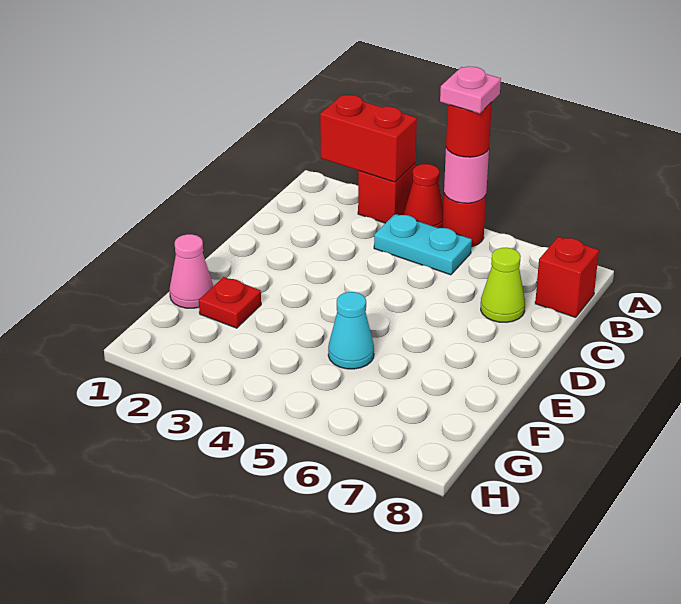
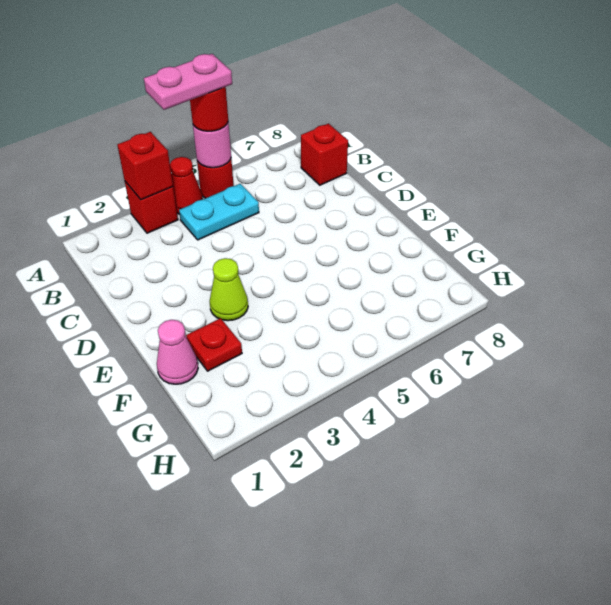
red brick A2:A3 level 2 -> red brick A3 level 2
pink plate A5 level 4 -> pink plate A4:A5 level 4
lime cone C7 level 1 -> lime cone E3 level 1
cyan cone F5 level 1 -> none

